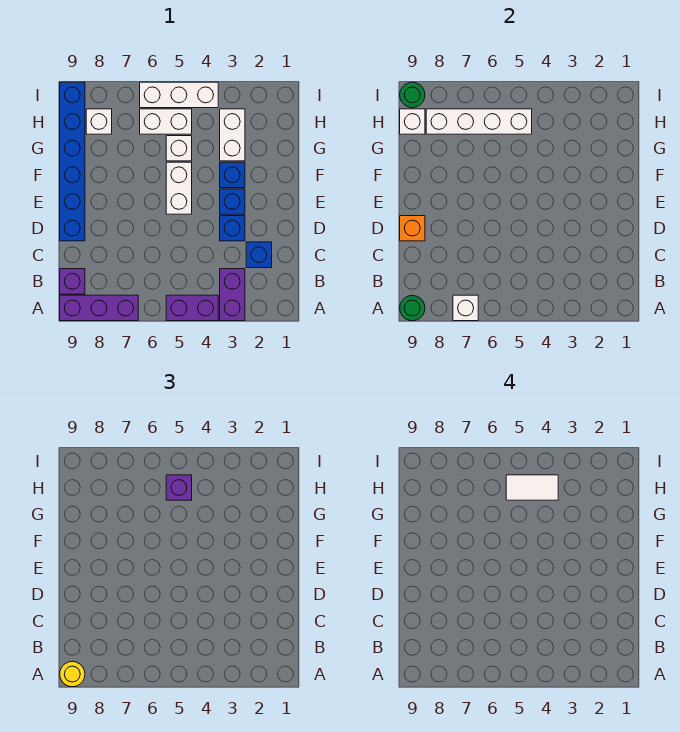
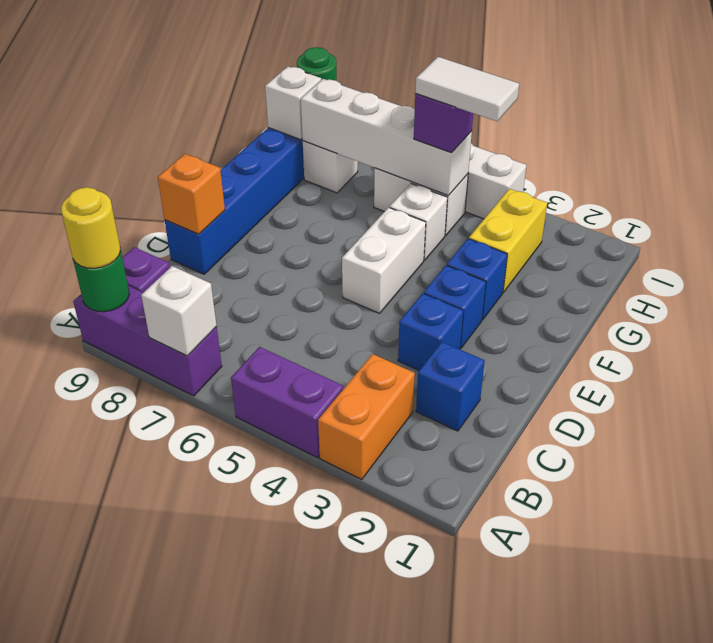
purple brick A3:B3 level 1 -> orange brick A3:B3 level 1
white brick G3:H3 level 1 -> yellow brick G3:H3 level 1

